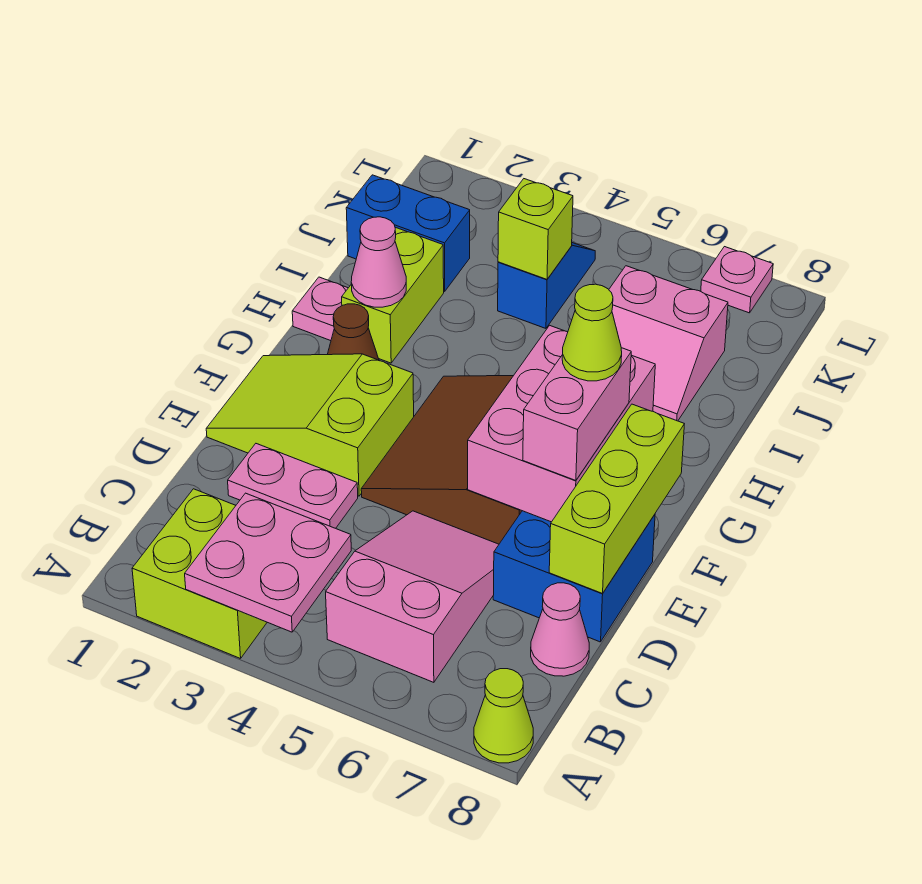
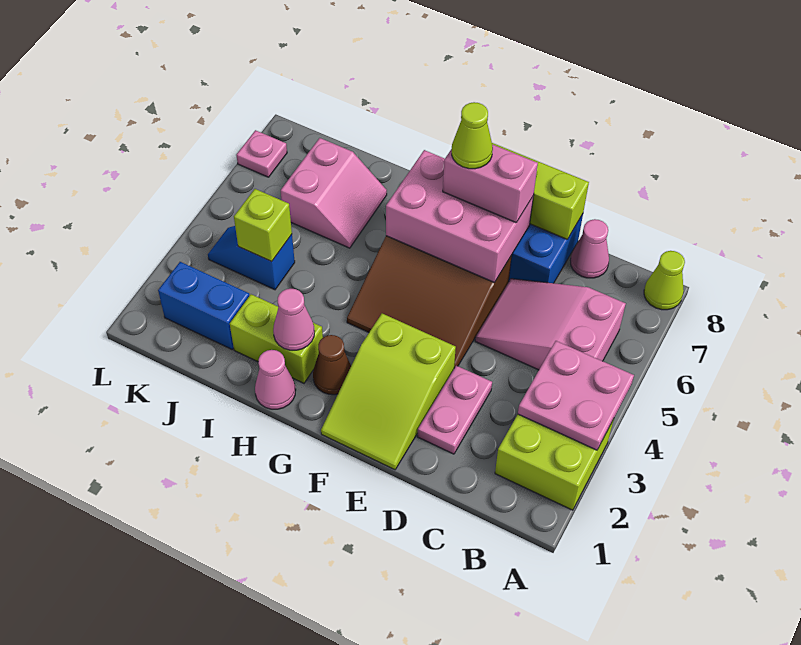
pink plate H1 level 1 -> pink cone H1 level 1
blue brick J1:J2 level 1 -> blue brick J2:K2 level 1

